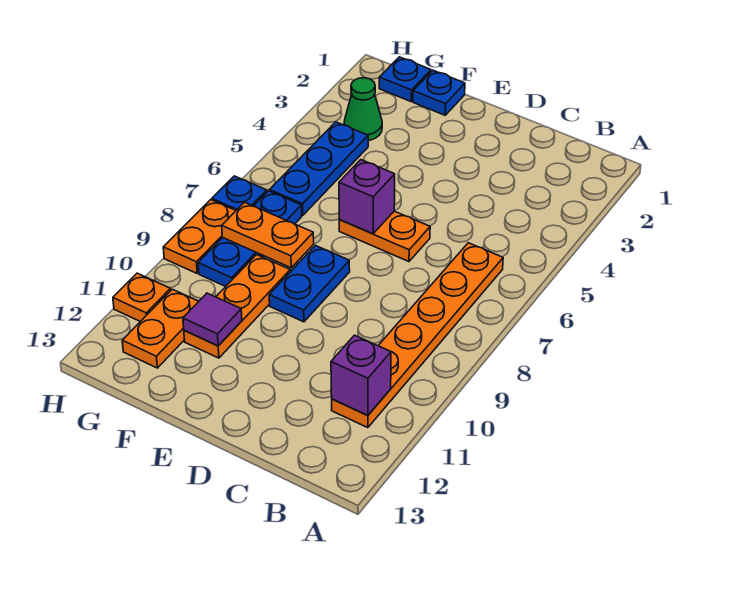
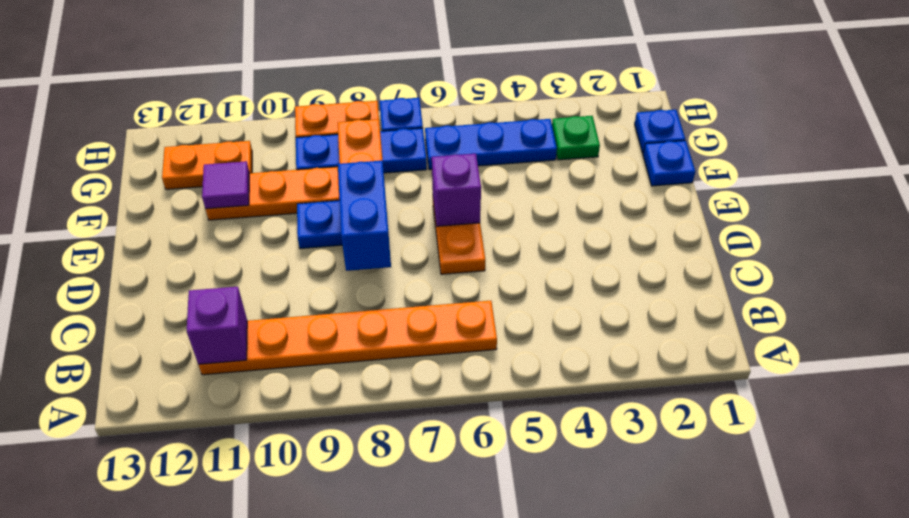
none -> blue brick D8:E8 level 2
green cone G3 level 1 -> green plate G3 level 1
orange plate H11 level 1 -> none

